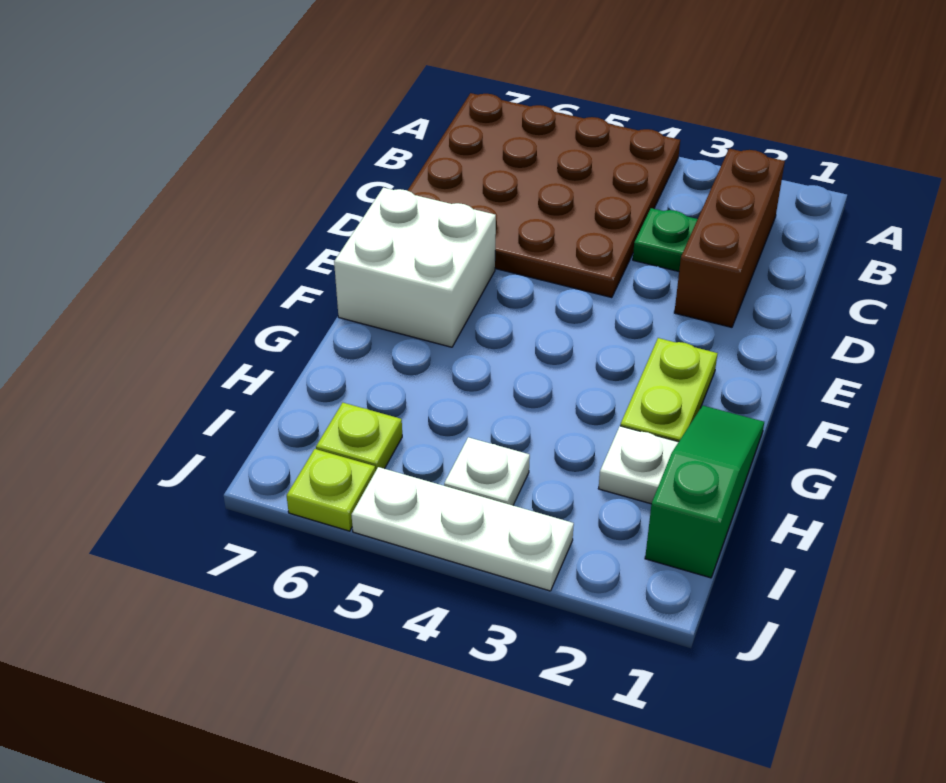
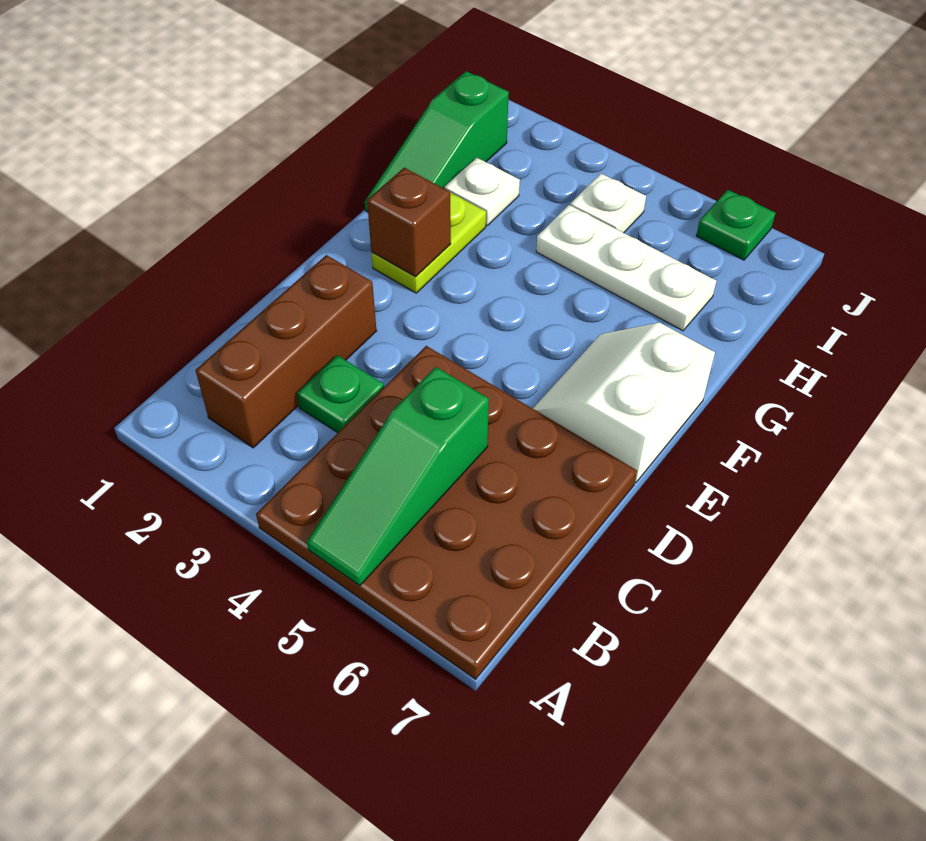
none -> green slope A5:C5 level 2 top C
white brick E6:F7 level 1 -> white slope E6:F7 level 1 top 7
none -> brown brick F2 level 2
lime plate I6 level 1 -> none
white plate J3:J5 level 1 -> white plate H4:H6 level 1
lime plate J6 level 1 -> green plate J6 level 1

